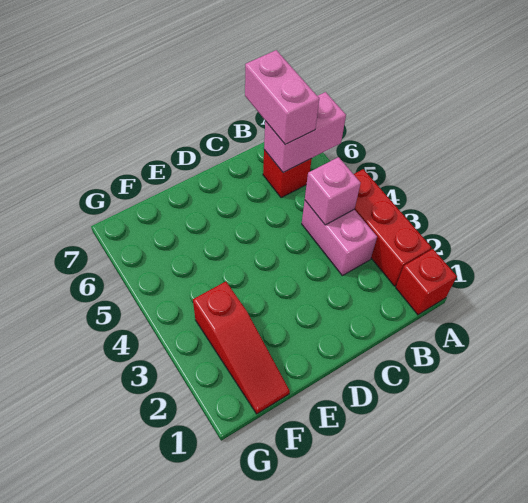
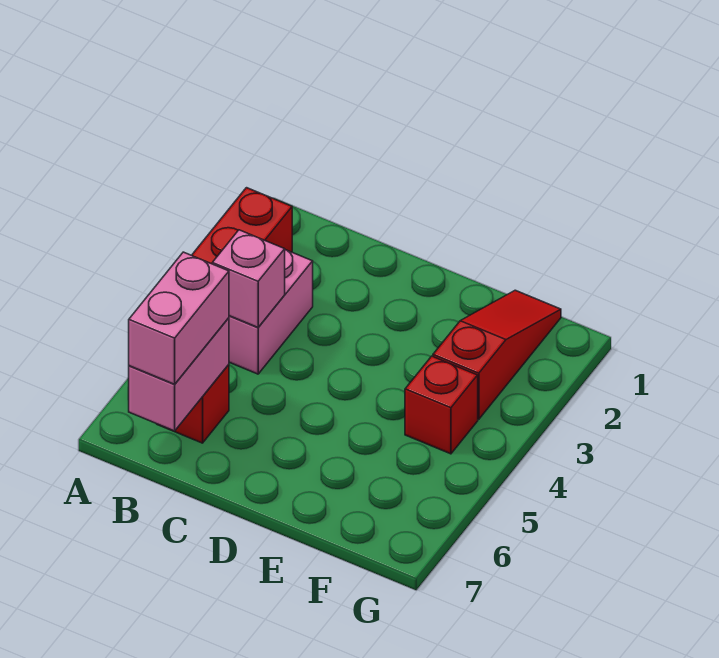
red brick A1 level 1 -> red brick F4 level 1
pink brick A6:B6 level 2 -> pink brick B6:B7 level 2

